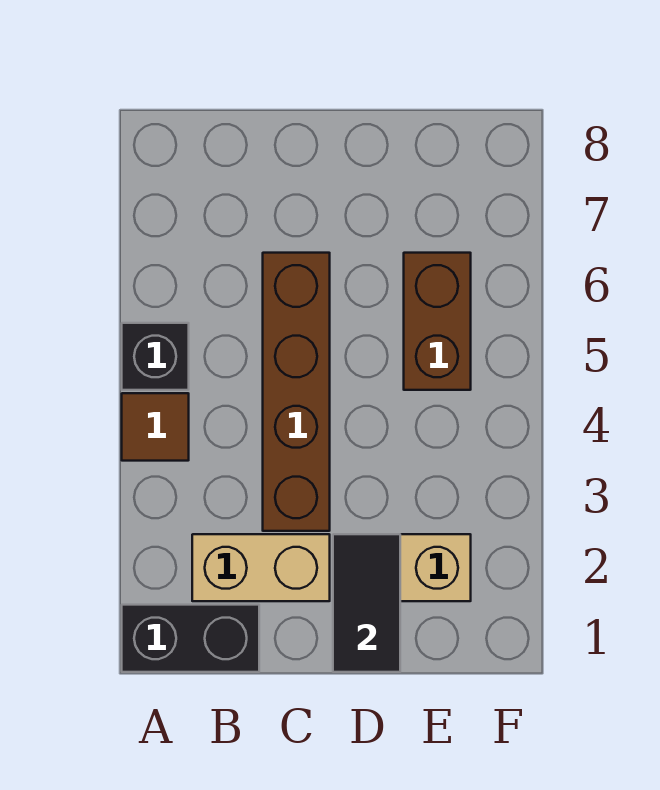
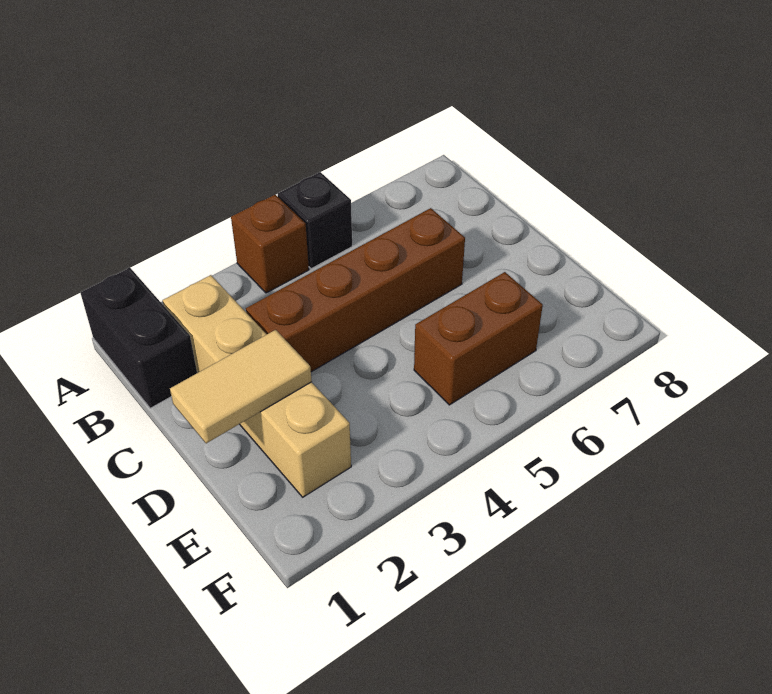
brown tile A4 level 1 -> brown brick A4 level 1
black tile D1:D2 level 2 -> tan tile D1:D2 level 2

